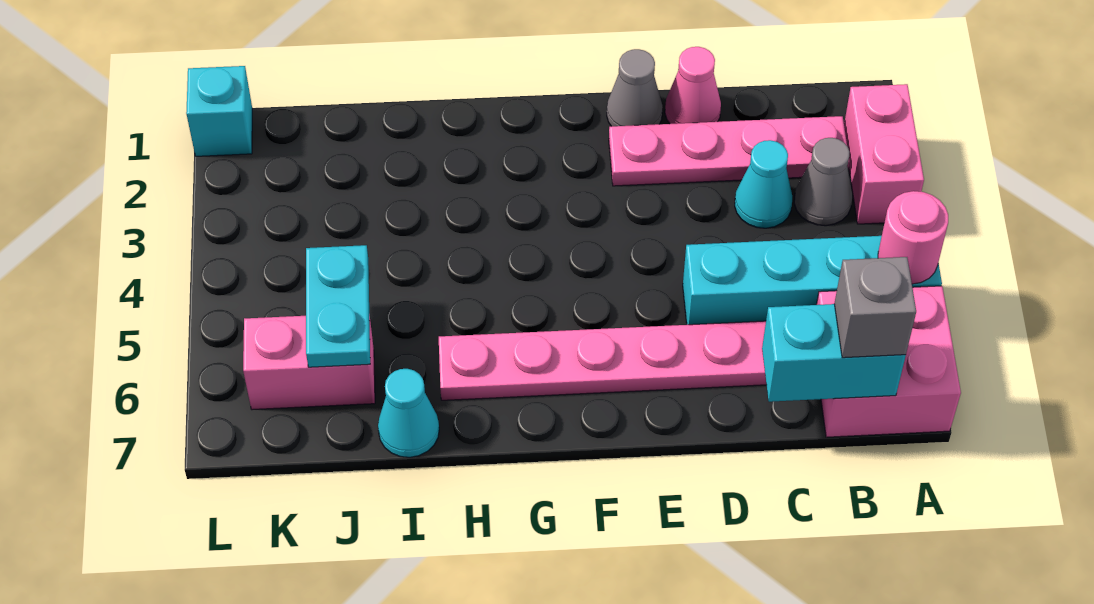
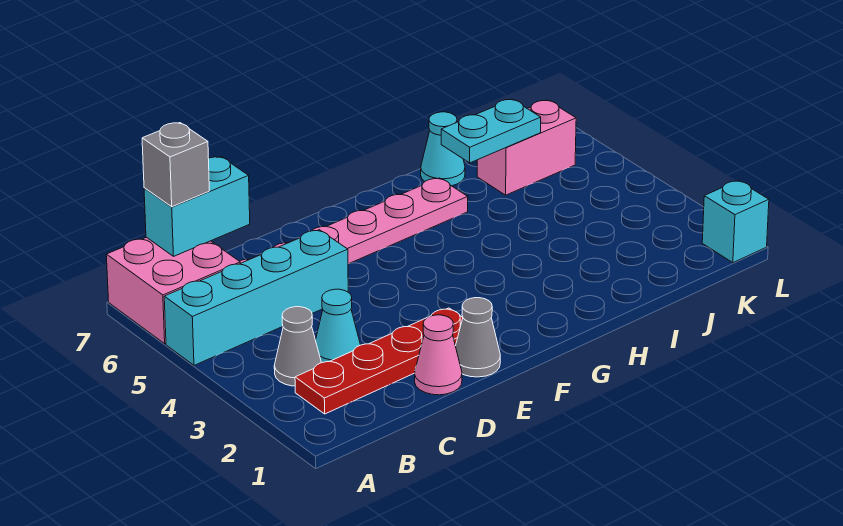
pink brick A2:A3 level 1 -> none
pink round brick A5 level 2 -> none
pink plate B2:E2 level 1 -> red plate B2:E2 level 1
cyan plate J5:J6 level 2 -> cyan plate I6:J6 level 2

